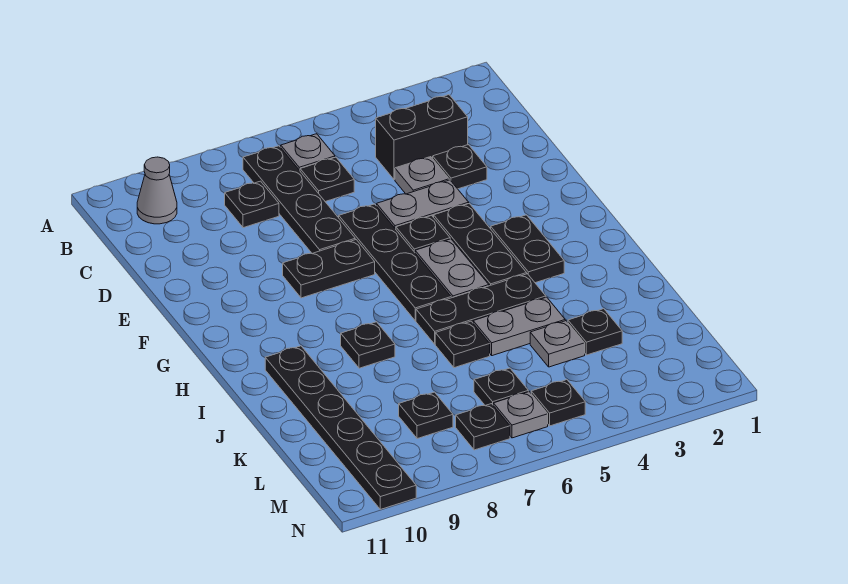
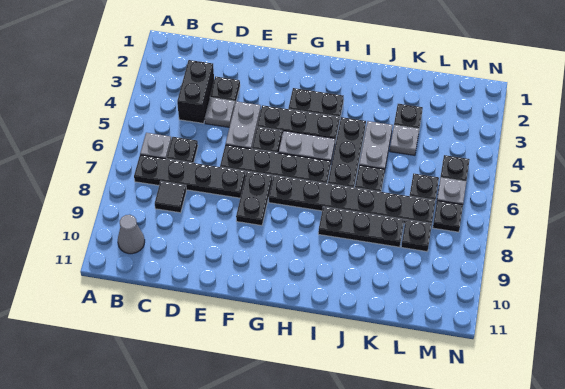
black plate C8 level 1 -> black tile C8 level 1
black plate I8 level 1 -> black plate I8:K8 level 1
black plate I10:N10 level 1 -> black plate G7:L7 level 1

